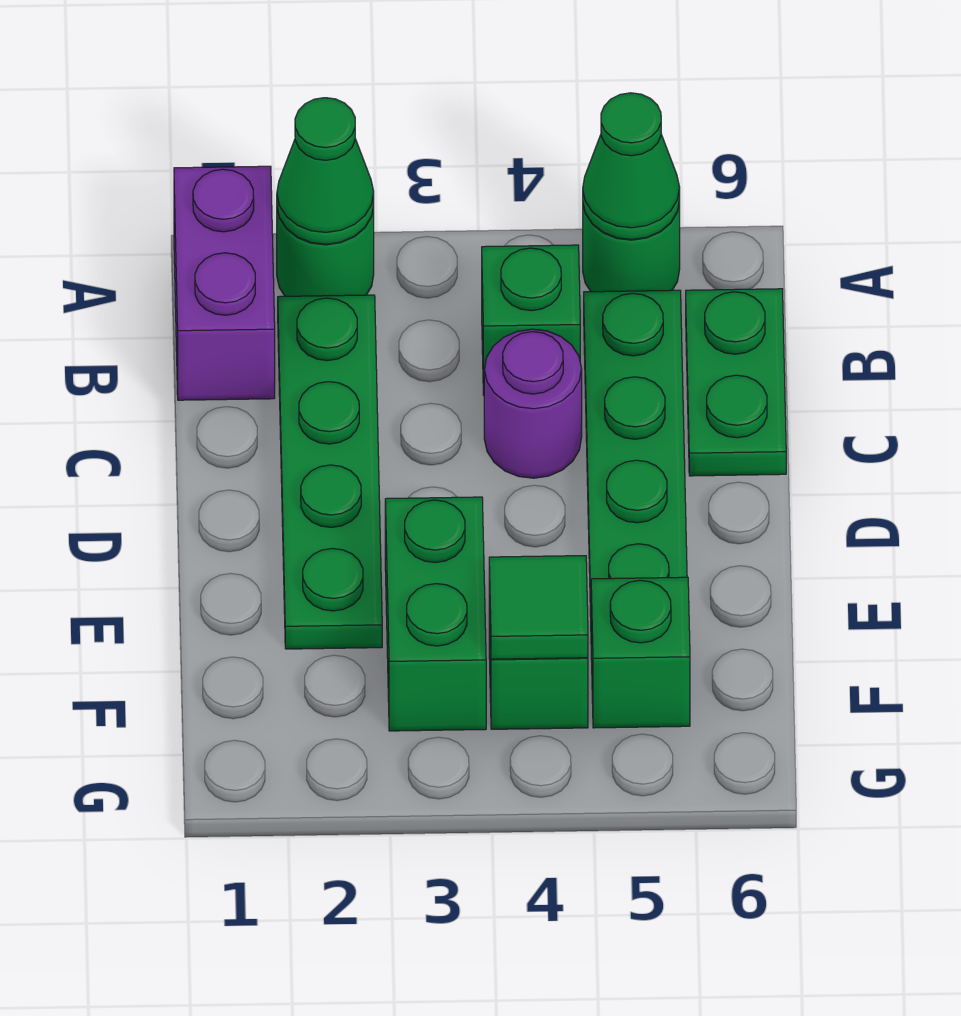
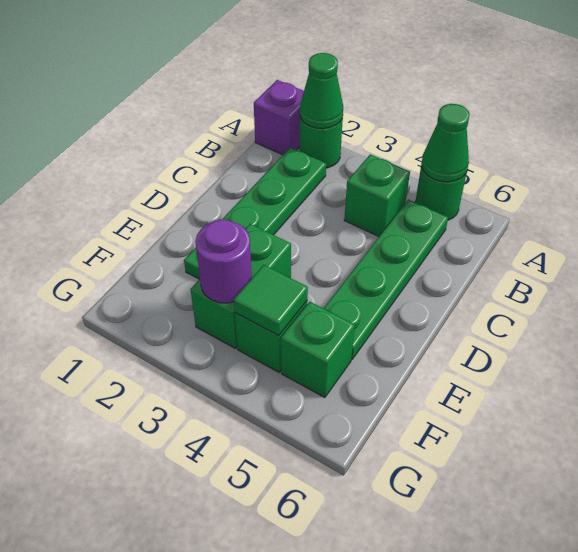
purple brick A1:B1 level 1 -> purple brick A1 level 1
green plate B6:C6 level 1 -> none
purple round brick C4 level 1 -> purple round brick F3 level 2

